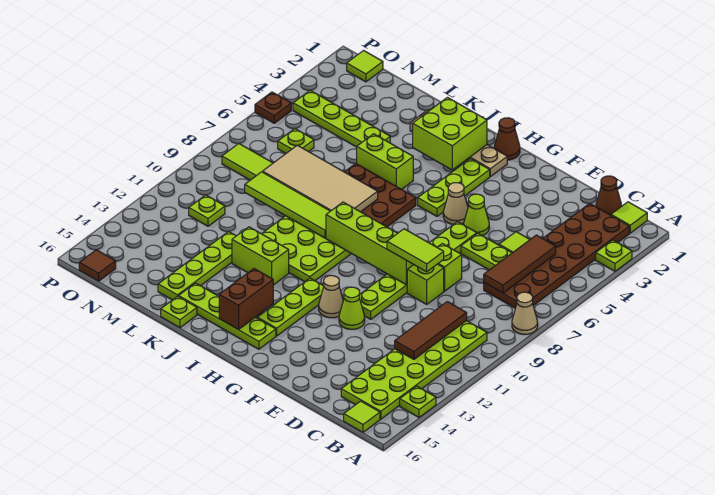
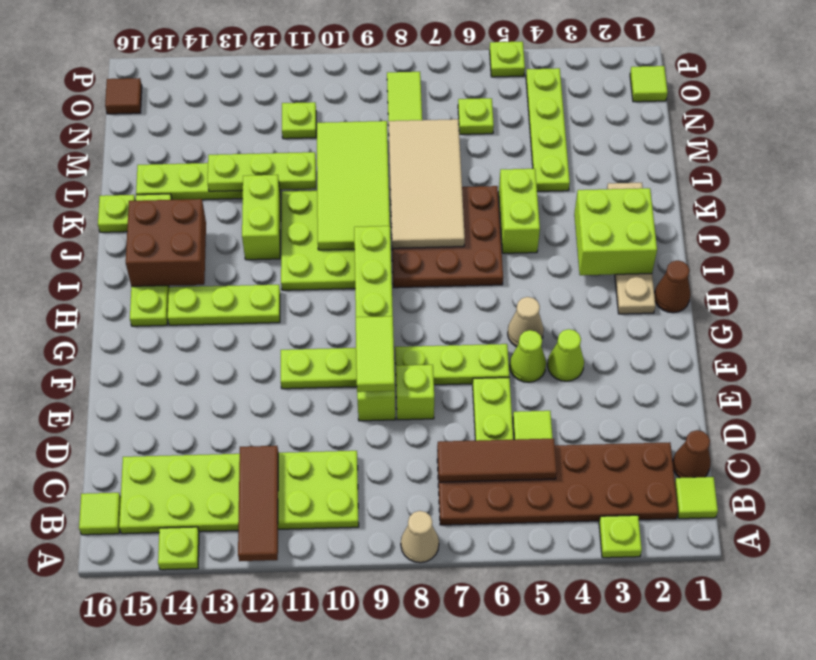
brown tile C10:C12 level 2 -> brown tile A12:C12 level 2
lime cone F12 level 1 -> lime cone F4 level 1
tan cone G12 level 1 -> none
lime plate H3:H5 level 1 -> lime plate L11:L13 level 2
brown brick I14:I15 level 2 -> brown brick I14:J15 level 2
lime tile J9:M9 level 2 -> lime tile J9:M10 level 2
brown plate P5 level 1 -> lime plate P5 level 1

